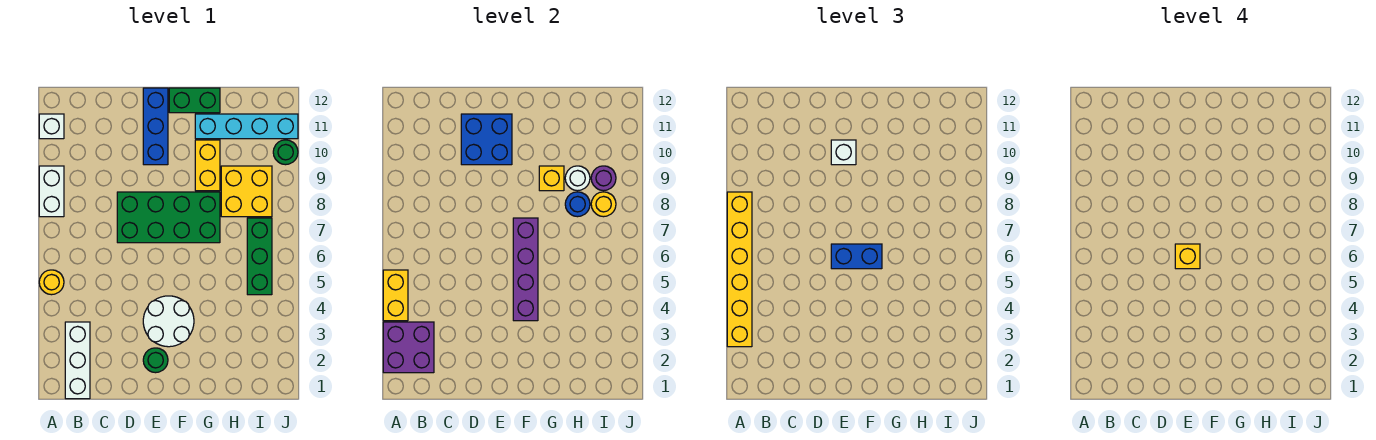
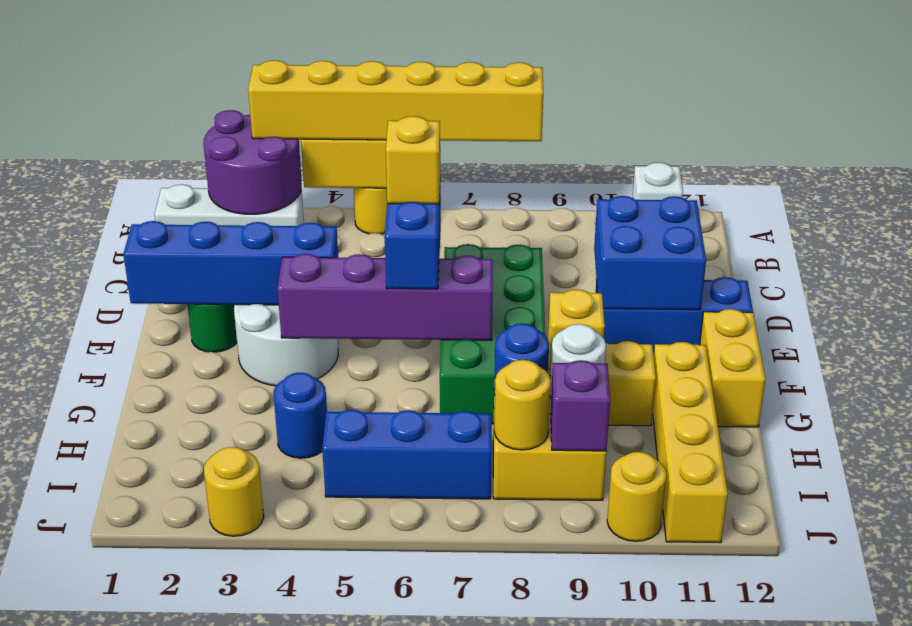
purple brick A2:B3 level 2 -> purple round brick A2:B3 level 2
white brick A8:A9 level 1 -> none
none -> blue brick E1:E4 level 2
white brick E10 level 3 -> none
green brick F12:G12 level 1 -> yellow brick F12:G12 level 1
cyan brick G11:J11 level 1 -> yellow brick G11:J11 level 1
none -> blue round brick H4 level 1
green brick I5:I7 level 1 -> blue brick I5:I7 level 1
purple round brick I9 level 2 -> purple brick I9 level 2
none -> yellow round brick J3 level 1
green round brick J10 level 1 -> yellow round brick J10 level 1

